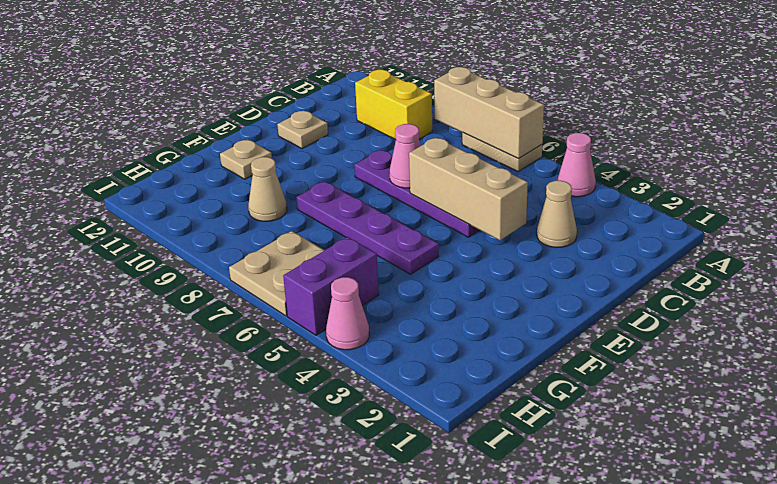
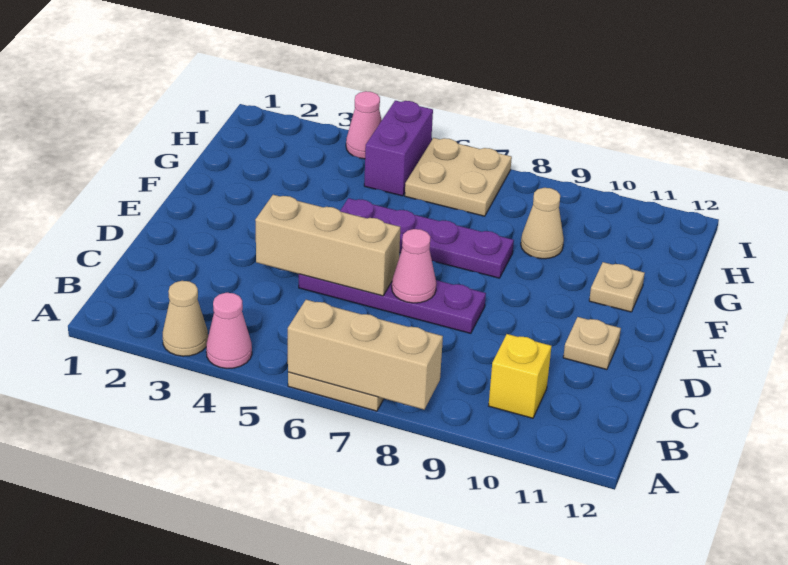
yellow brick B9:B10 level 1 -> yellow brick B10 level 1
tan cone C3 level 1 -> tan cone A3 level 1

